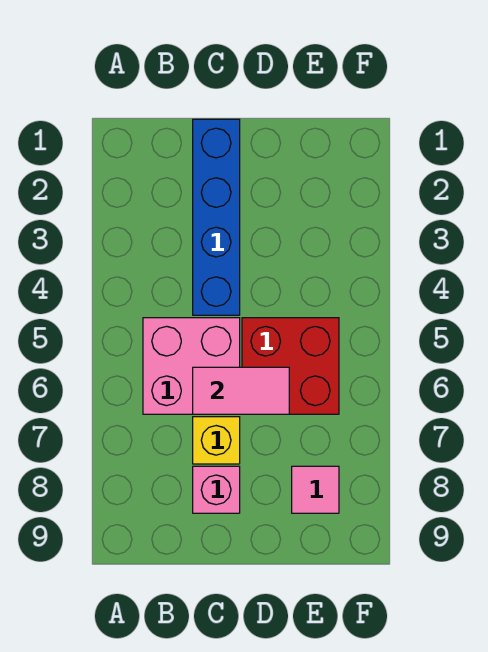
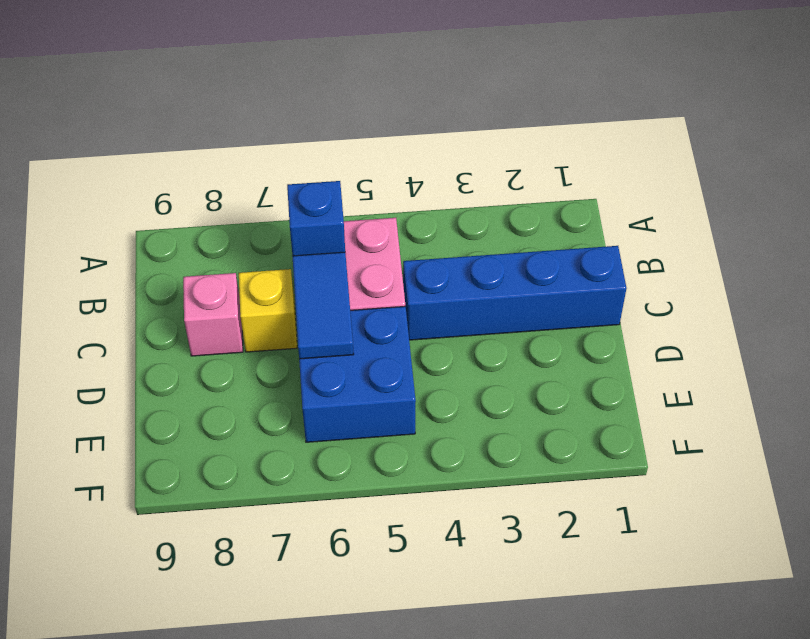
none -> blue brick B6 level 2
pink tile C6:D6 level 2 -> blue tile C6:D6 level 2
red brick D5:E6 level 1 -> blue brick D5:E6 level 1
pink tile E8 level 1 -> none

